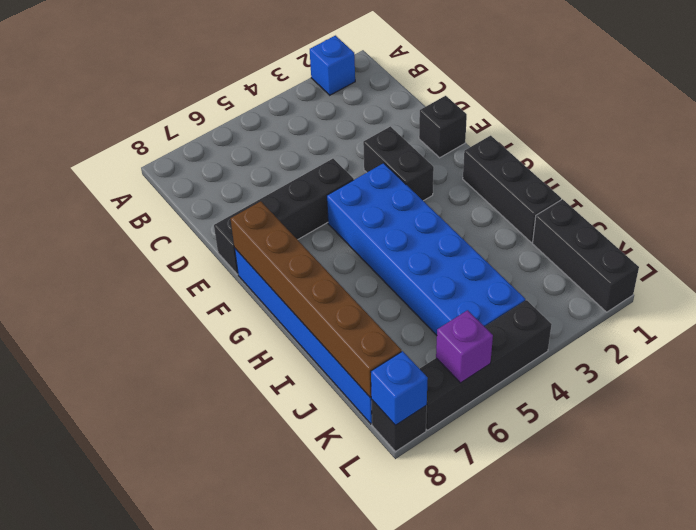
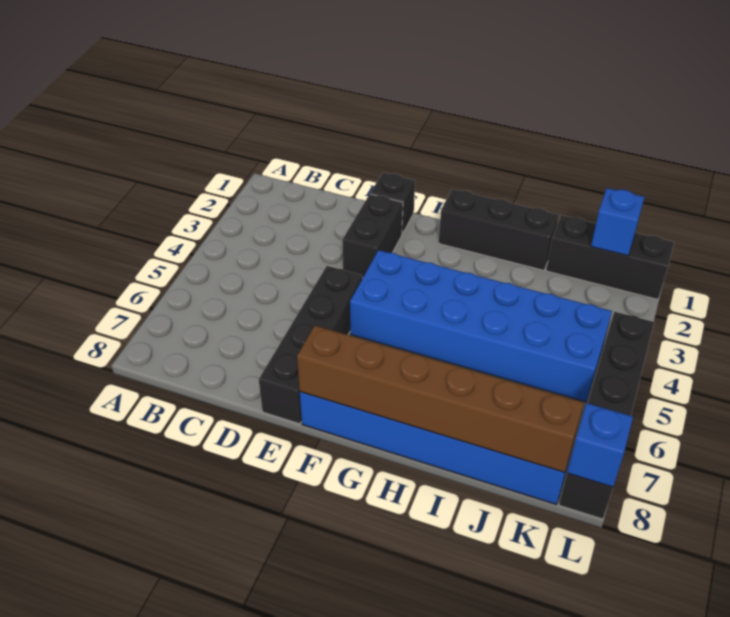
blue brick A2 level 1 -> blue brick K1 level 2
black brick E3:F3 level 1 -> black brick E2:E3 level 1
purple brick L6 level 2 -> none

